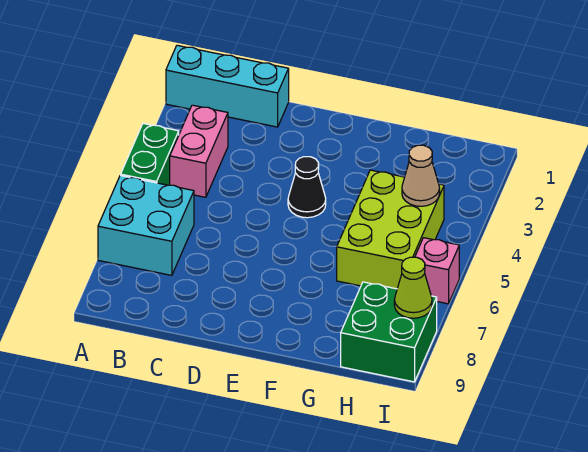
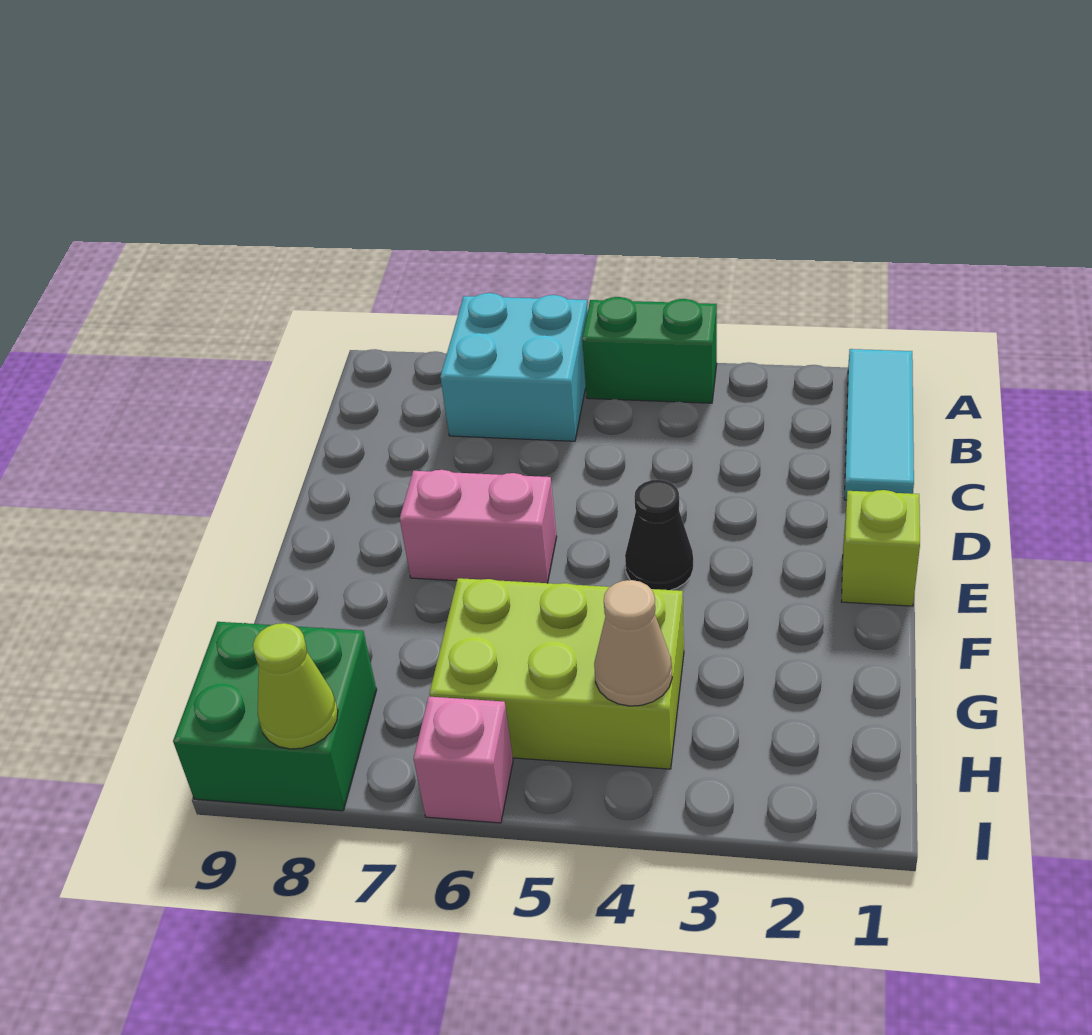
cyan brick A1:C1 level 1 -> cyan tile A1:C1 level 1
pink brick B3:B4 level 1 -> pink brick E6:E7 level 1
none -> lime brick E1 level 1

